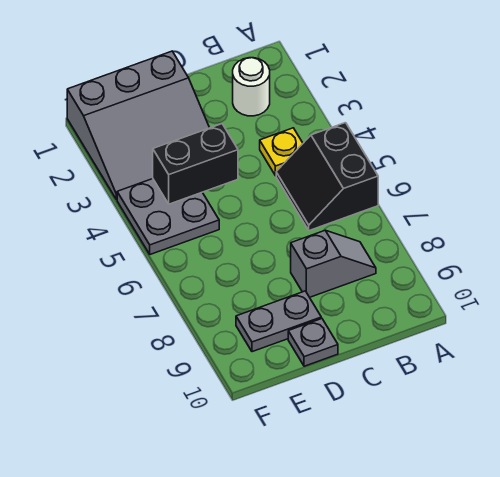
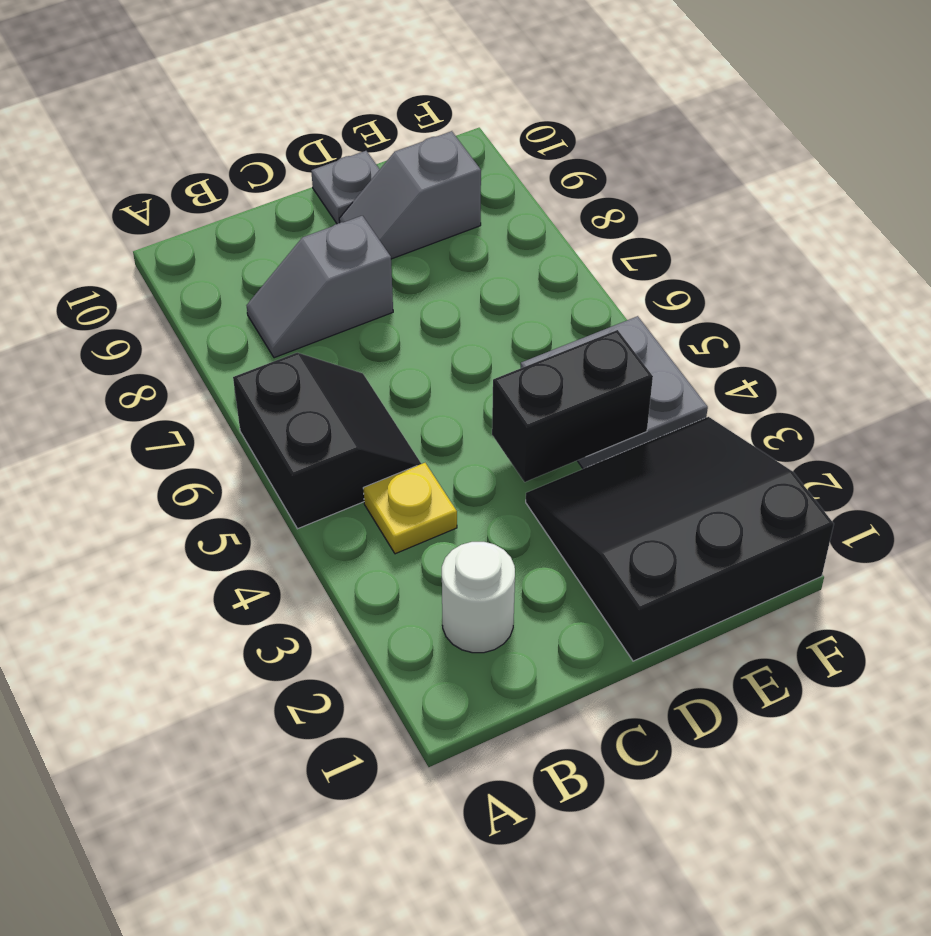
grey slope D1:F3 level 1 top 1 -> black slope D1:F3 level 1 top 1
grey plate D9:E9 level 1 -> grey slope D9:E9 level 1 top E

